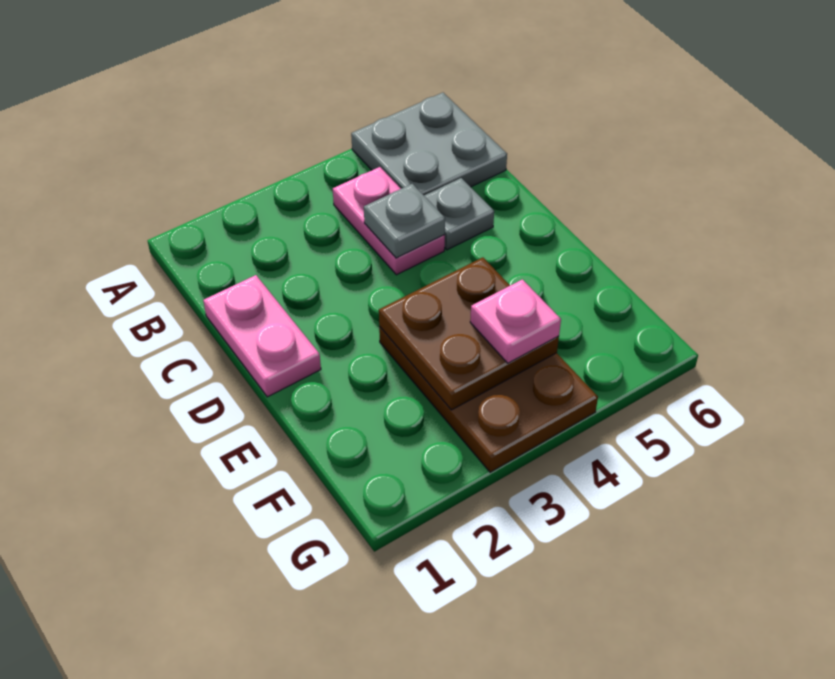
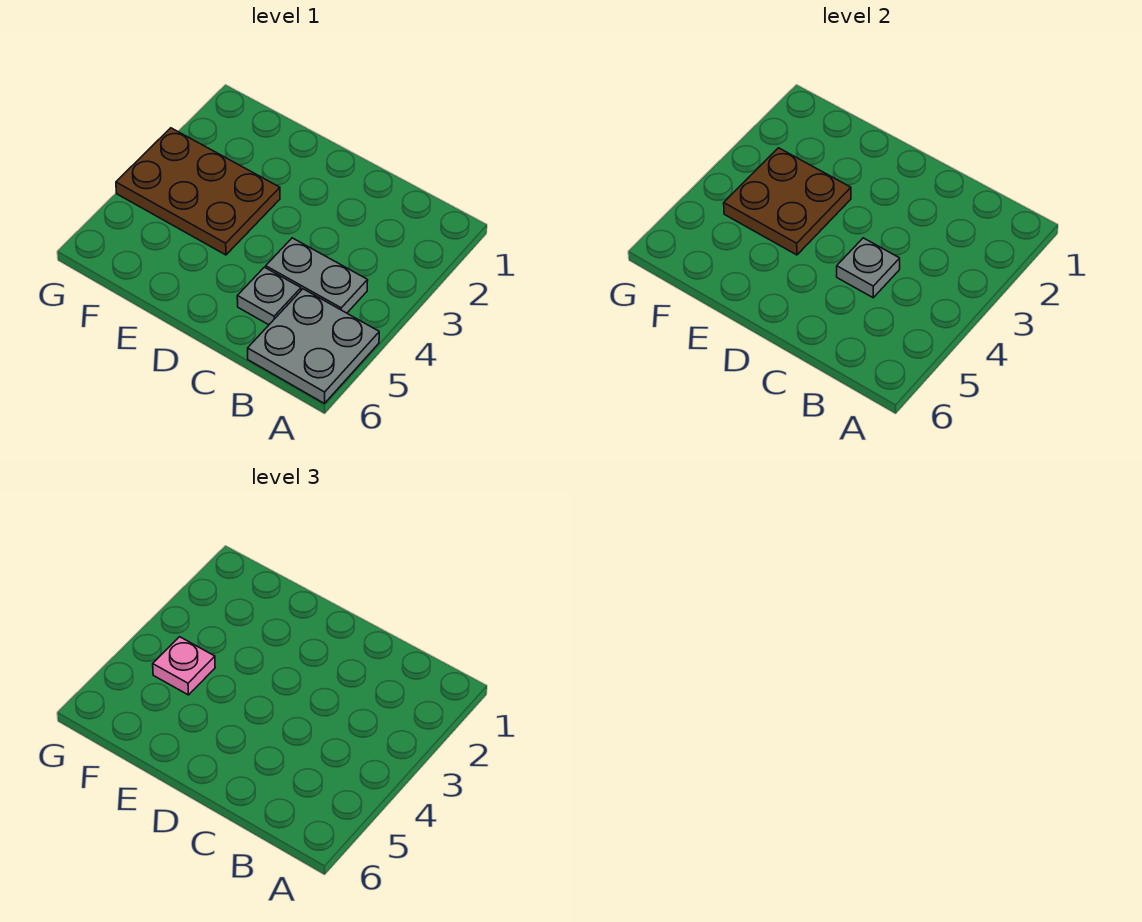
pink plate B4:C4 level 1 -> grey plate B4:C4 level 1
pink plate C1:D1 level 1 -> none

